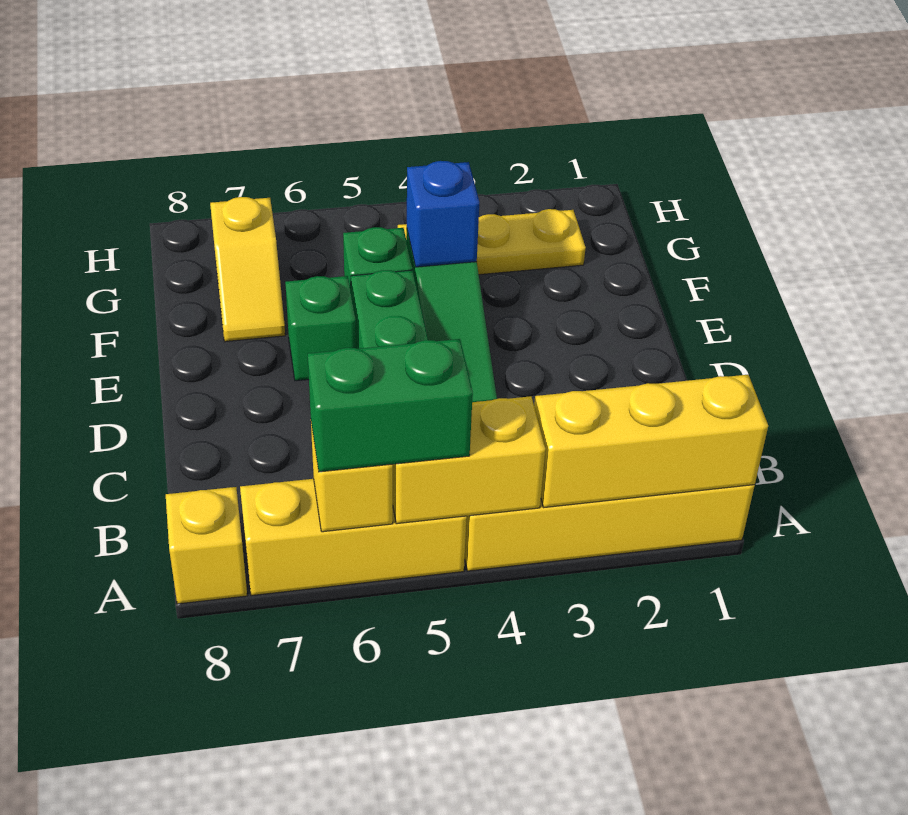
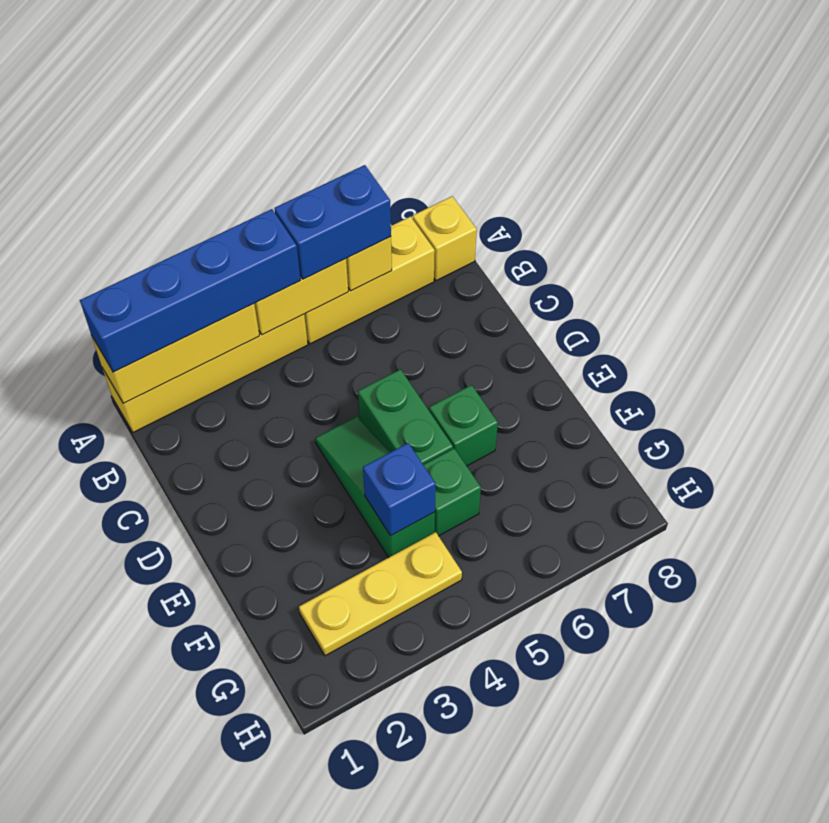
none -> blue brick A1:A4 level 3
green brick A5:A6 level 3 -> blue brick A5:A6 level 3
yellow slope F7:G7 level 1 top G -> none

